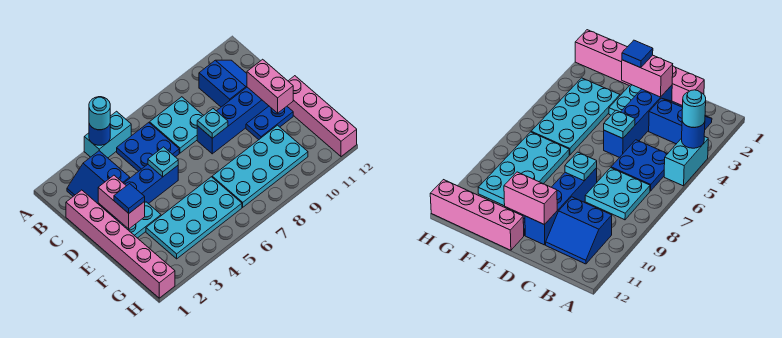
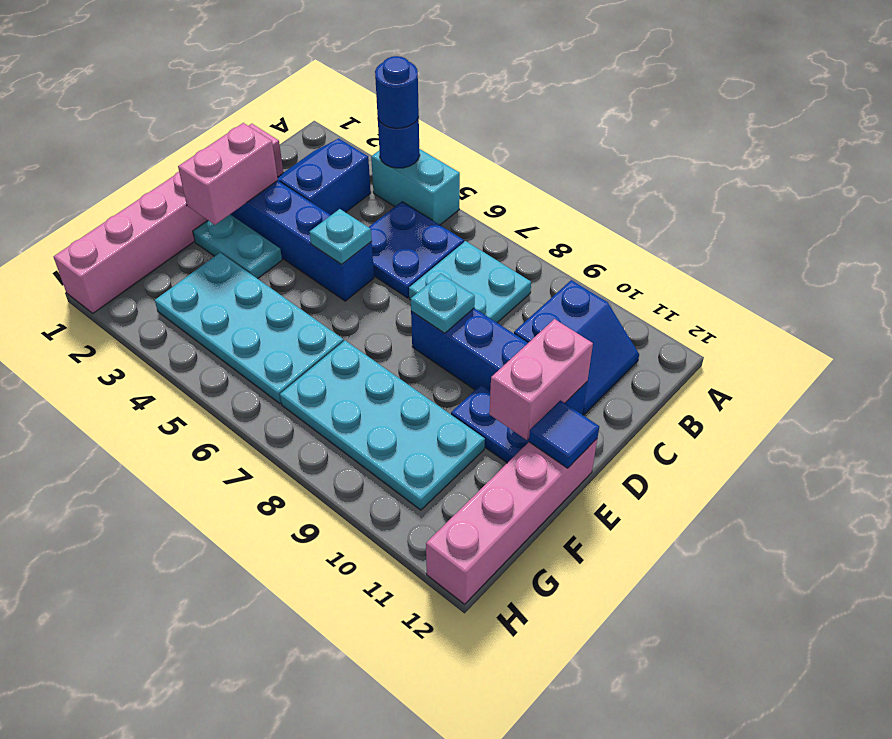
cyan round brick A4 level 3 -> blue round brick A4 level 3
blue tile E2 level 3 -> blue tile E12 level 2

